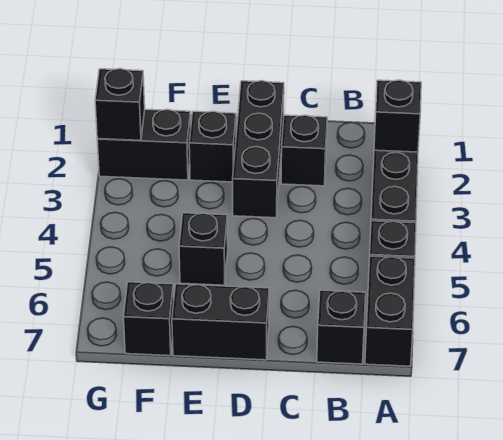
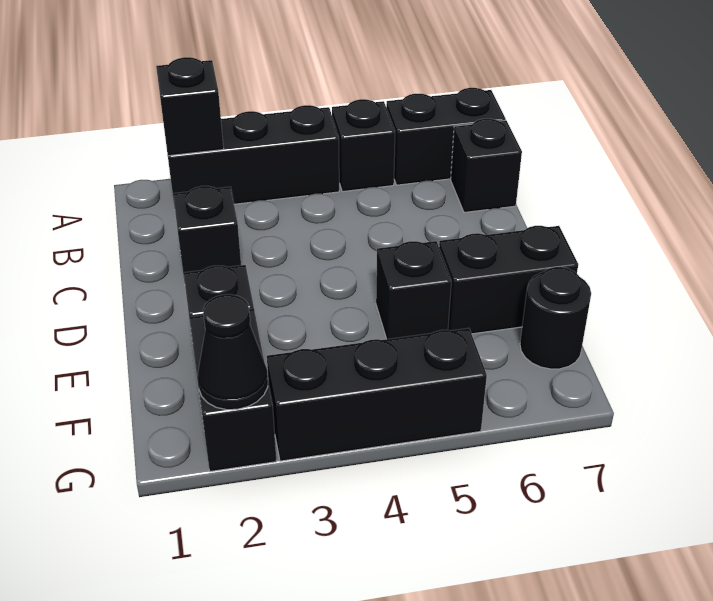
black brick D1:D3 level 1 -> black brick G3:G5 level 1
black brick D7:E7 level 1 -> black brick E6:E7 level 1
black brick F7 level 1 -> black round brick F7 level 1
black brick G2 level 2 -> black cone G2 level 2

